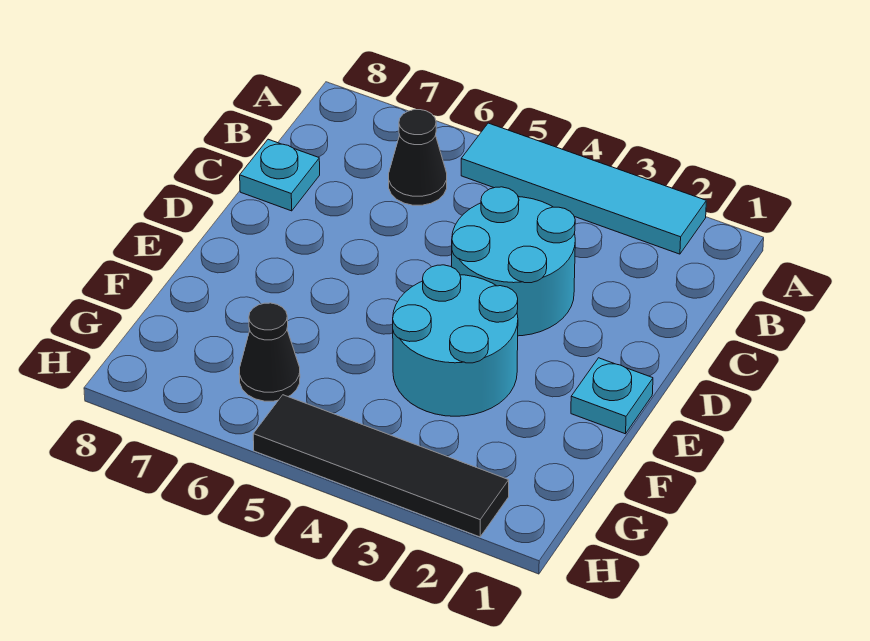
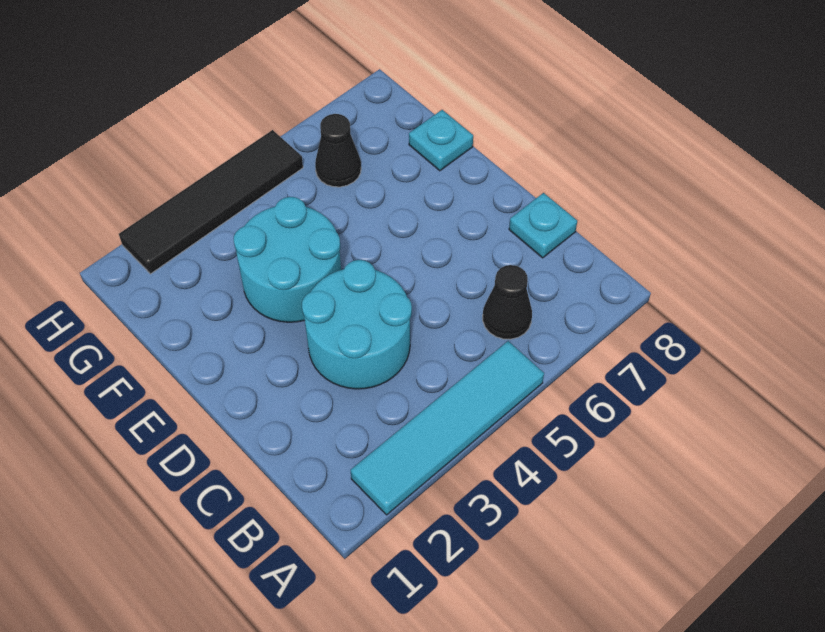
cyan plate E1 level 1 -> cyan plate F8 level 1

